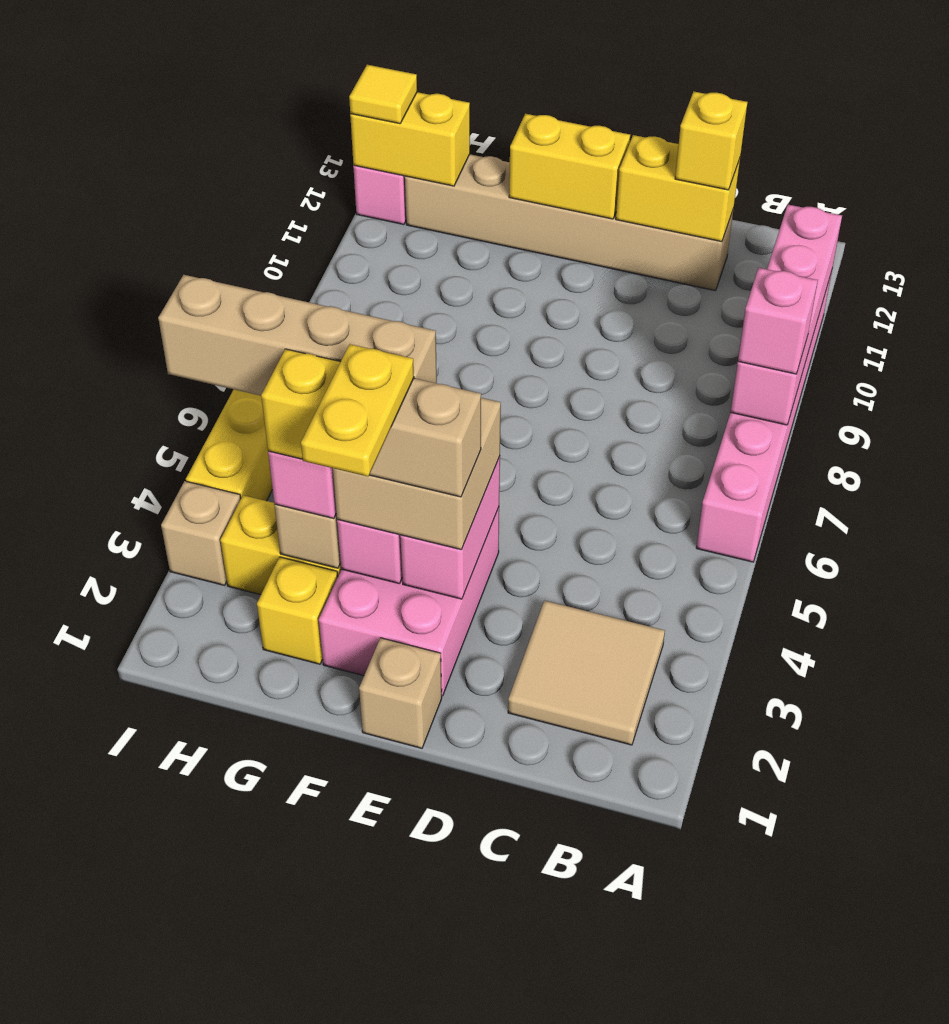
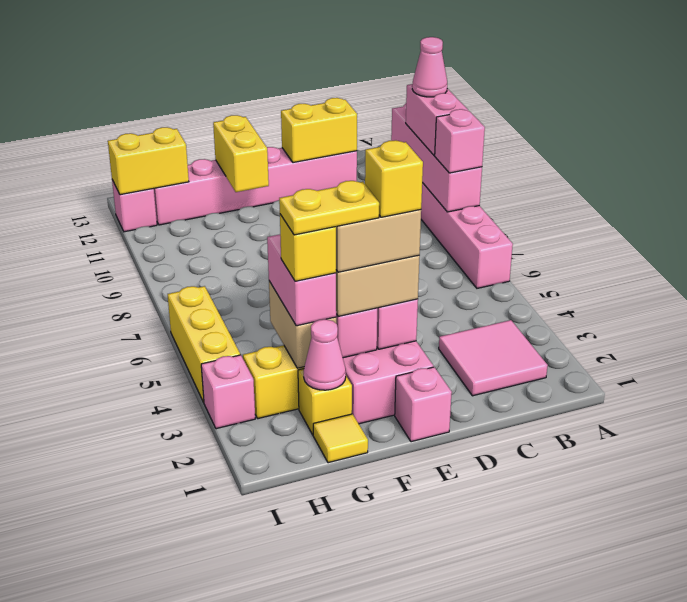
none -> pink brick A9:A10 level 3
none -> pink cone A10 level 4
tan tile B2:C3 level 1 -> pink tile B2:C3 level 1
tan brick C12:H12 level 1 -> pink brick C12:H12 level 1
yellow brick C12 level 3 -> yellow brick E3 level 5
tan brick E1 level 1 -> pink brick E1 level 1
yellow brick E12:F12 level 2 -> yellow brick F11:F12 level 2
yellow plate F2:F3 level 5 -> yellow plate F3:G3 level 5
tan brick F4:I4 level 4 -> none
none -> pink cone G2 level 2
tan brick I3 level 1 -> pink brick I3 level 1
yellow tile I12 level 3 -> yellow tile G1 level 1

